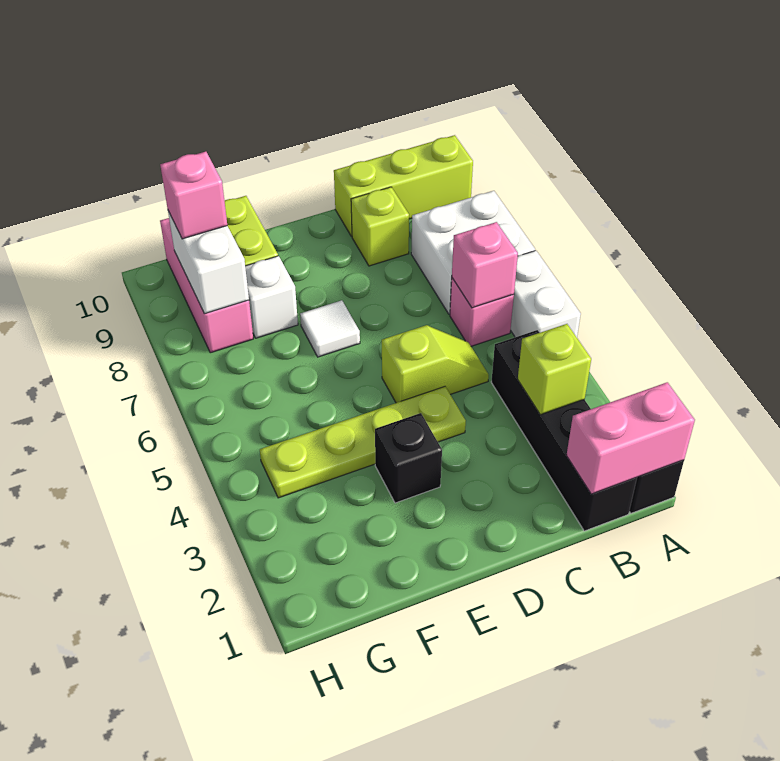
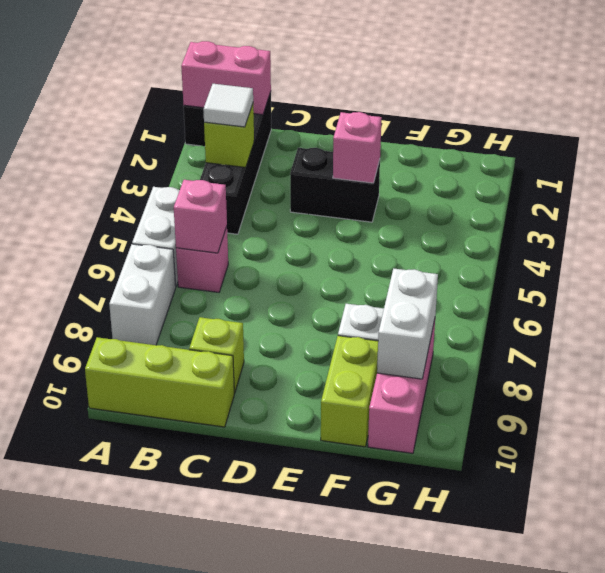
white brick A7:B8 level 1 -> white brick A7:A8 level 1
lime slope C5:D5 level 1 top D -> none
lime plate D4:G4 level 1 -> none
black brick E3 level 1 -> black brick D3:E3 level 1
white tile E7 level 1 -> white tile B3 level 3
pink brick G9 level 3 -> pink brick E3 level 2

